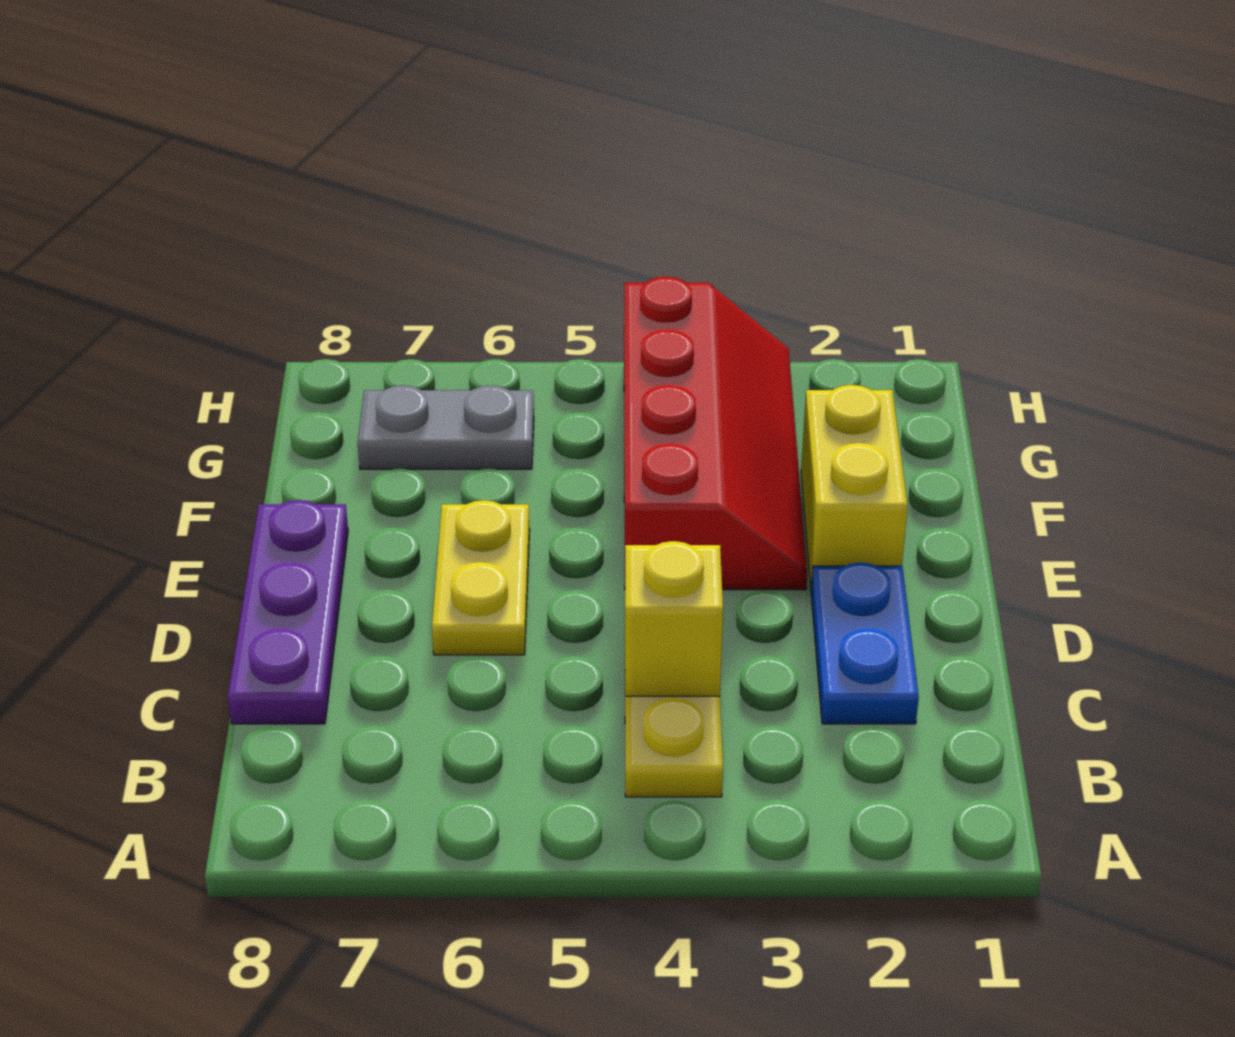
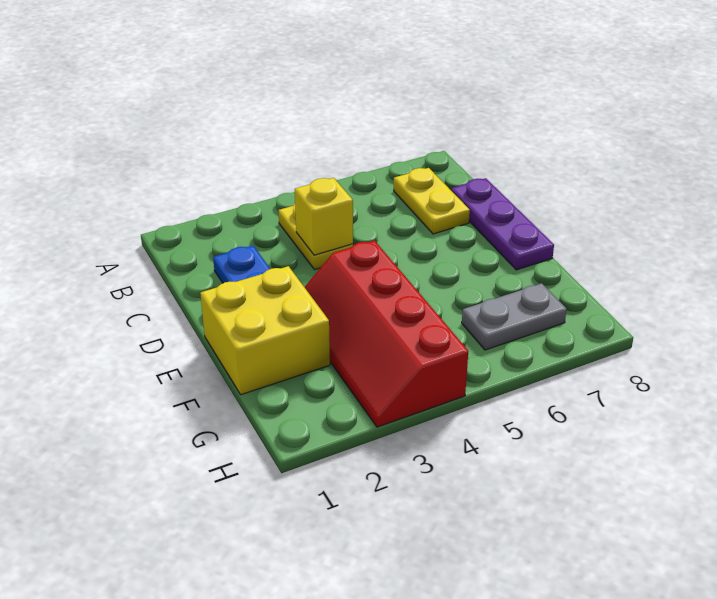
yellow plate D6:E6 level 1 -> yellow plate B7:C7 level 1
yellow brick E2:F2 level 1 -> yellow brick E1:F2 level 1

